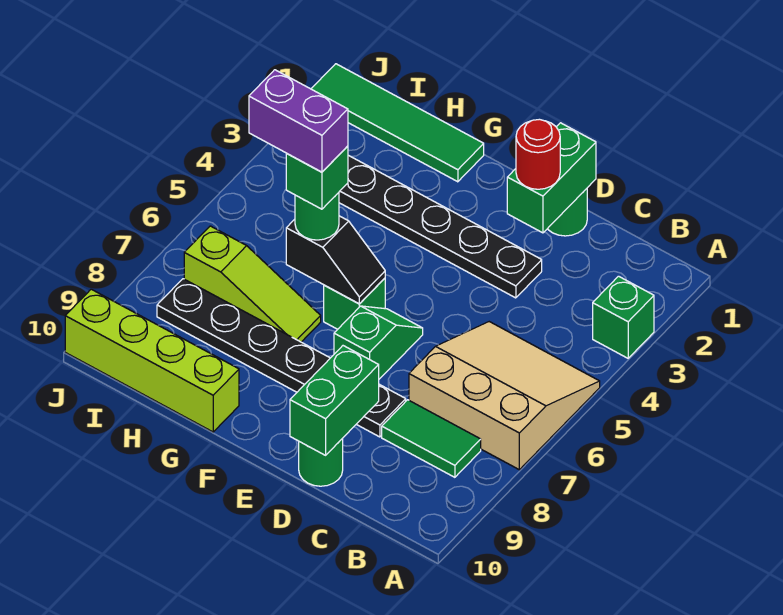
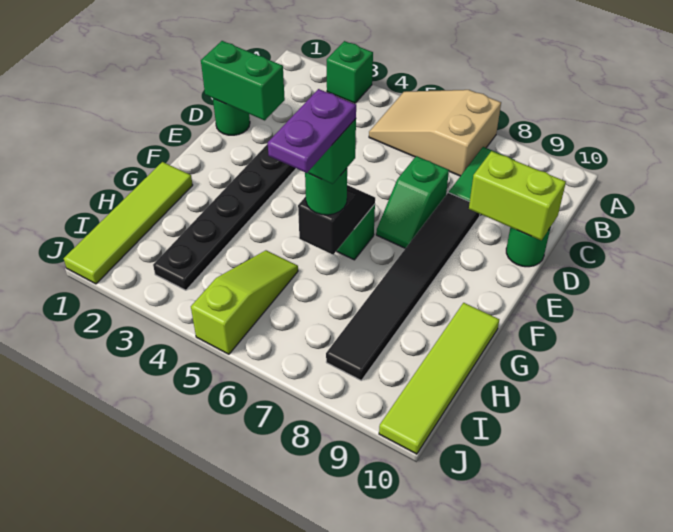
tan slope A5:C7 level 1 top 7 -> tan slope A5:B7 level 1 top 7
red round brick D2 level 3 -> none
black plate D8:I8 level 1 -> black tile D8:I8 level 1
green brick D9:D10 level 2 -> lime brick D9:D10 level 2
green slope E6:E7 level 1 top 7 -> green slope D7:E7 level 1 top D
green tile G1:J1 level 1 -> lime tile G1:J1 level 1
purple brick G6:H6 level 5 -> purple plate G6:H6 level 5
lime slope G7:I7 level 1 top I -> lime slope H5:J5 level 1 top J
lime brick G10:J10 level 1 -> lime tile G10:J10 level 1

